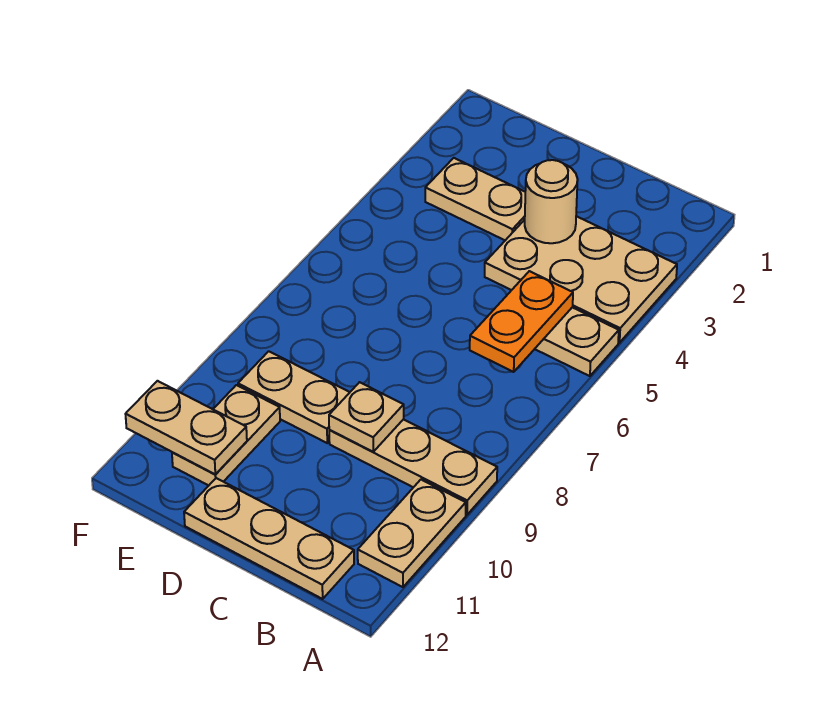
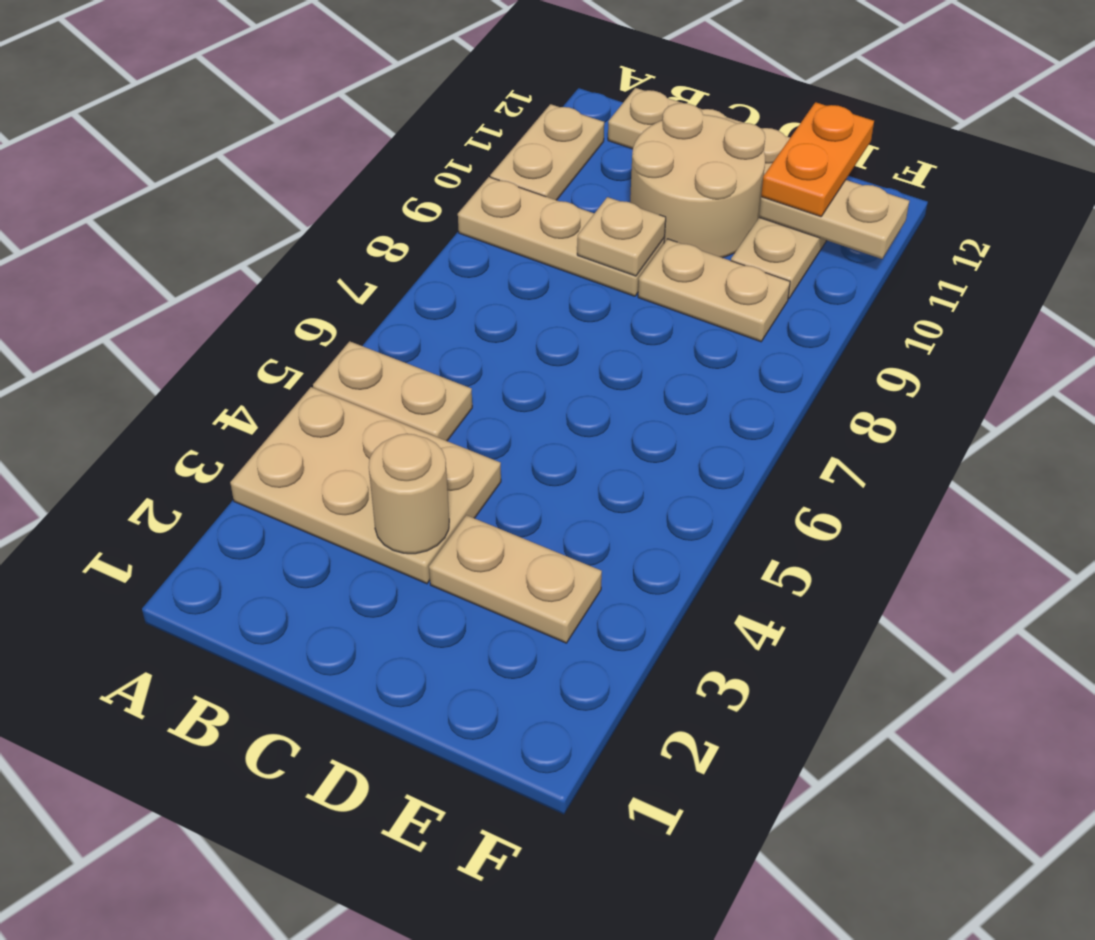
orange plate B5:B6 level 2 -> orange plate E11:E12 level 3
none -> tan round brick C10:D11 level 1

